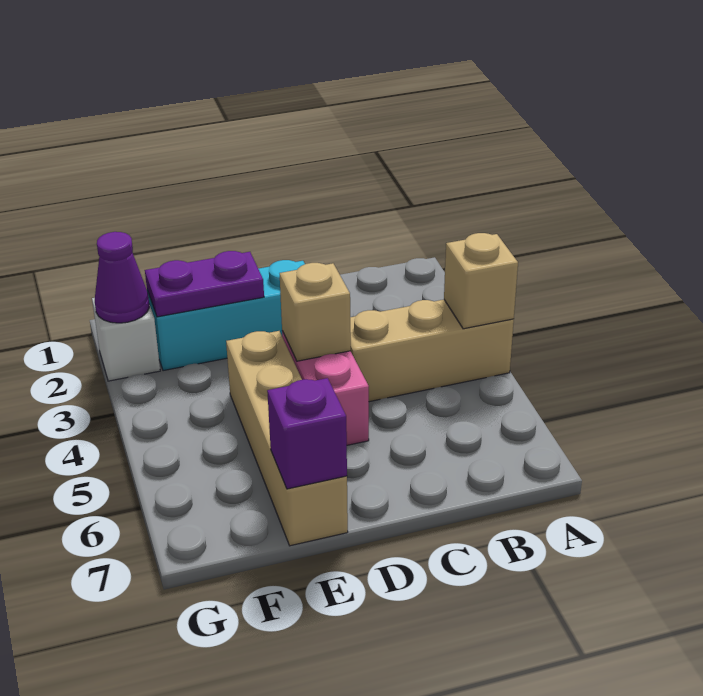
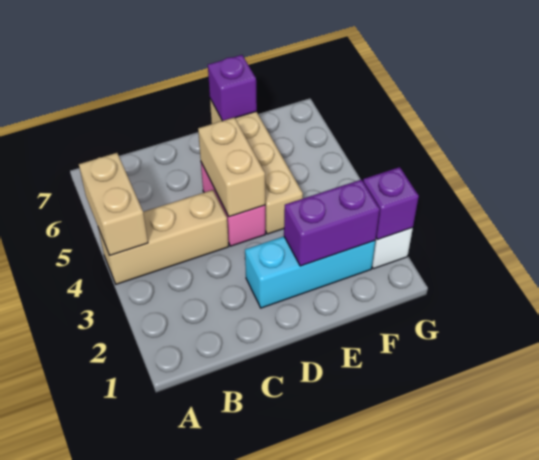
tan brick A4 level 2 -> tan brick A4:A5 level 2
tan brick D4 level 2 -> tan brick D4:D5 level 2
purple plate E2:F2 level 2 -> purple brick E2:F2 level 2
purple cone G2 level 2 -> purple brick G2 level 2

